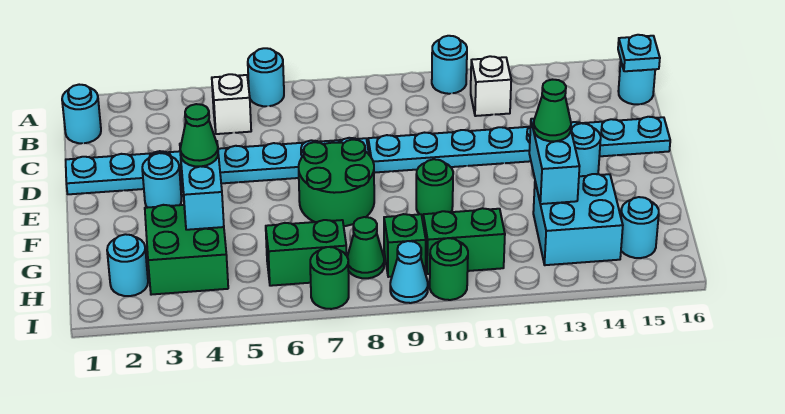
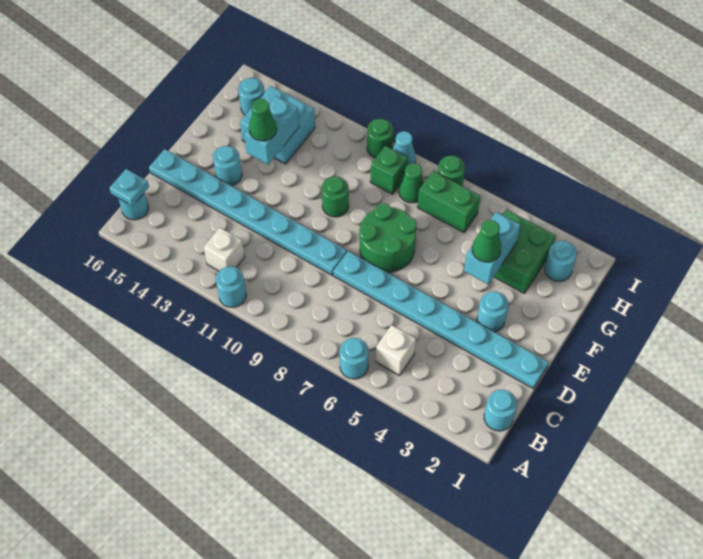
green brick H10:H11 level 1 -> none

